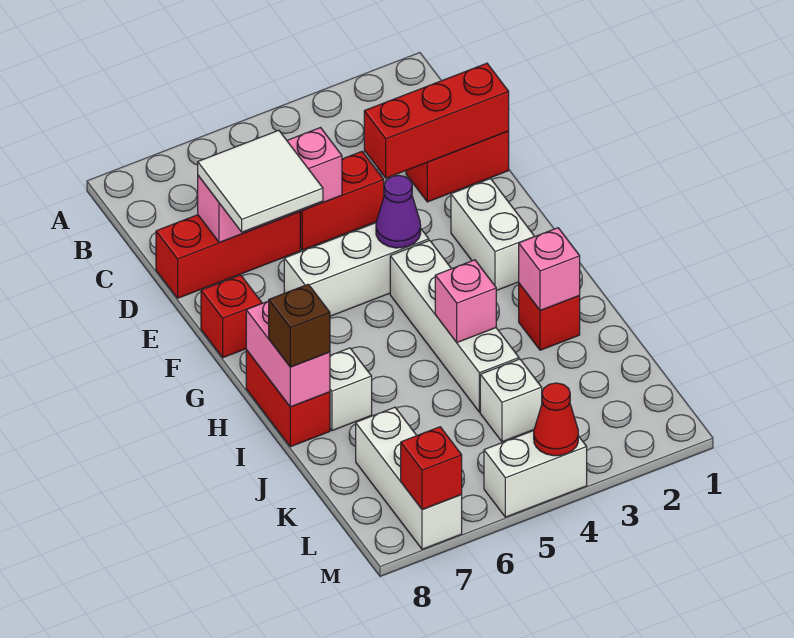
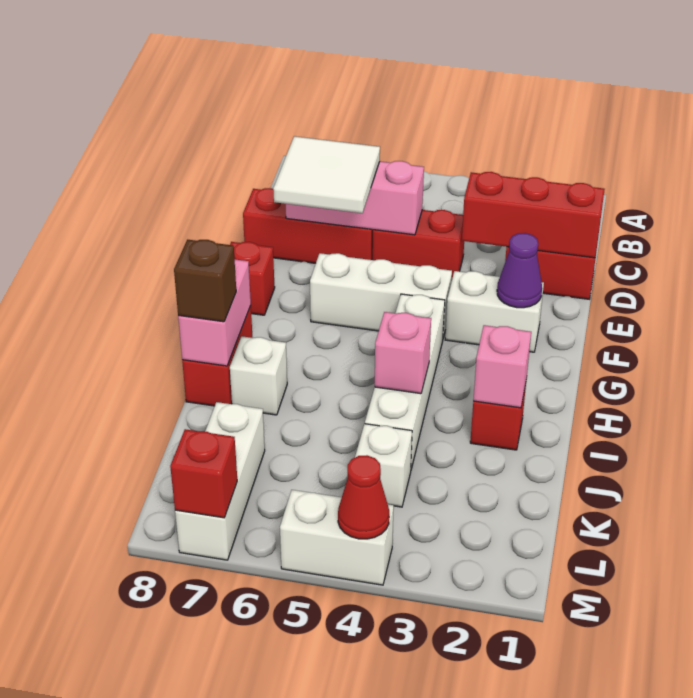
white brick F2:G2 level 1 -> white brick F2:F3 level 1
purple cone F4 level 2 -> purple cone F2 level 2

